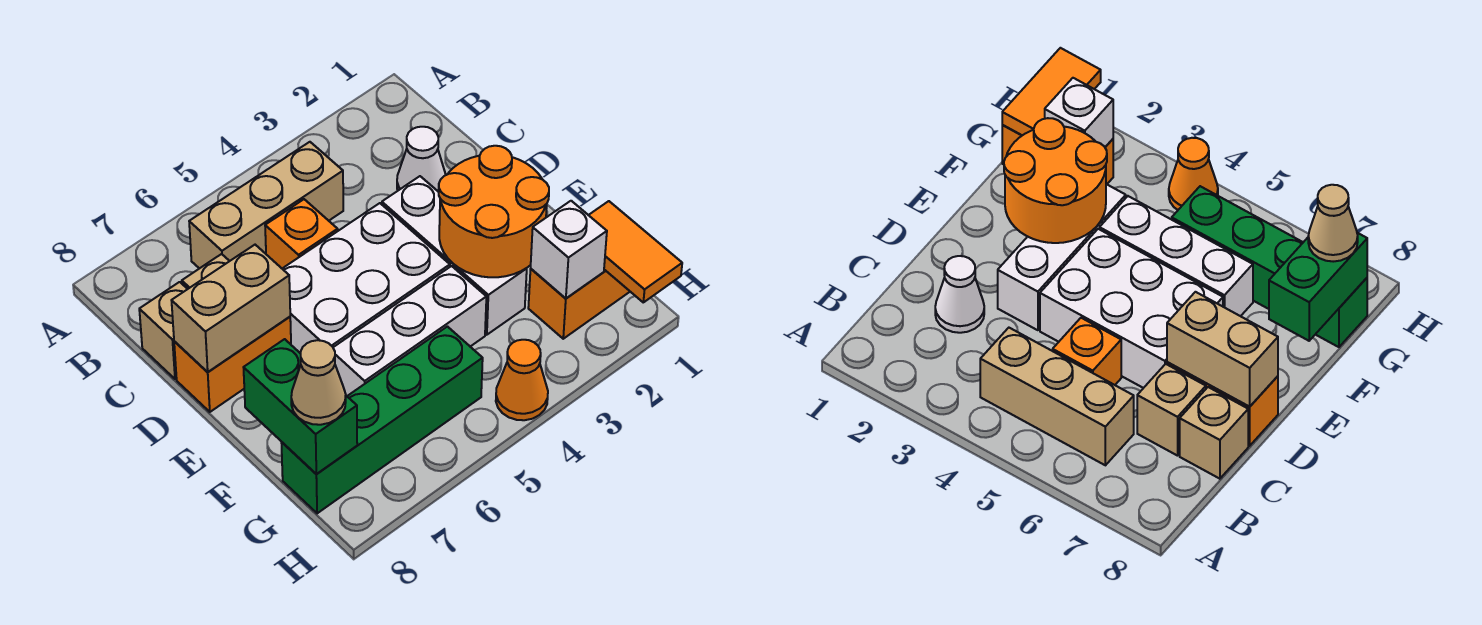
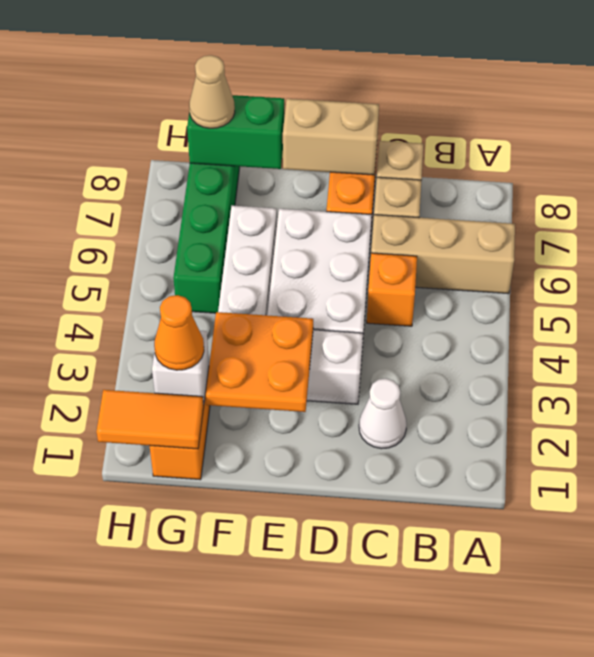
tan brick B4:B6 level 1 -> tan brick A6:C6 level 1
tan brick D7:D8 level 2 -> tan brick D8:E8 level 2
orange round brick E2:F3 level 2 -> orange plate E2:F3 level 2
orange cone H4 level 1 -> orange cone G2 level 3

